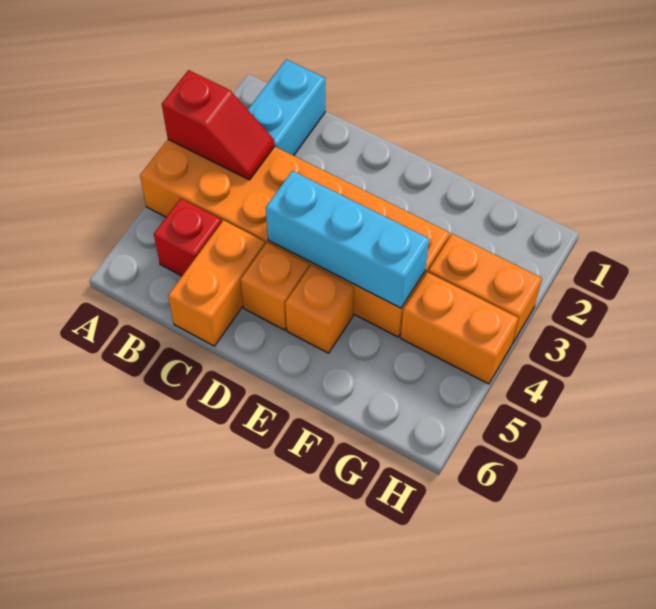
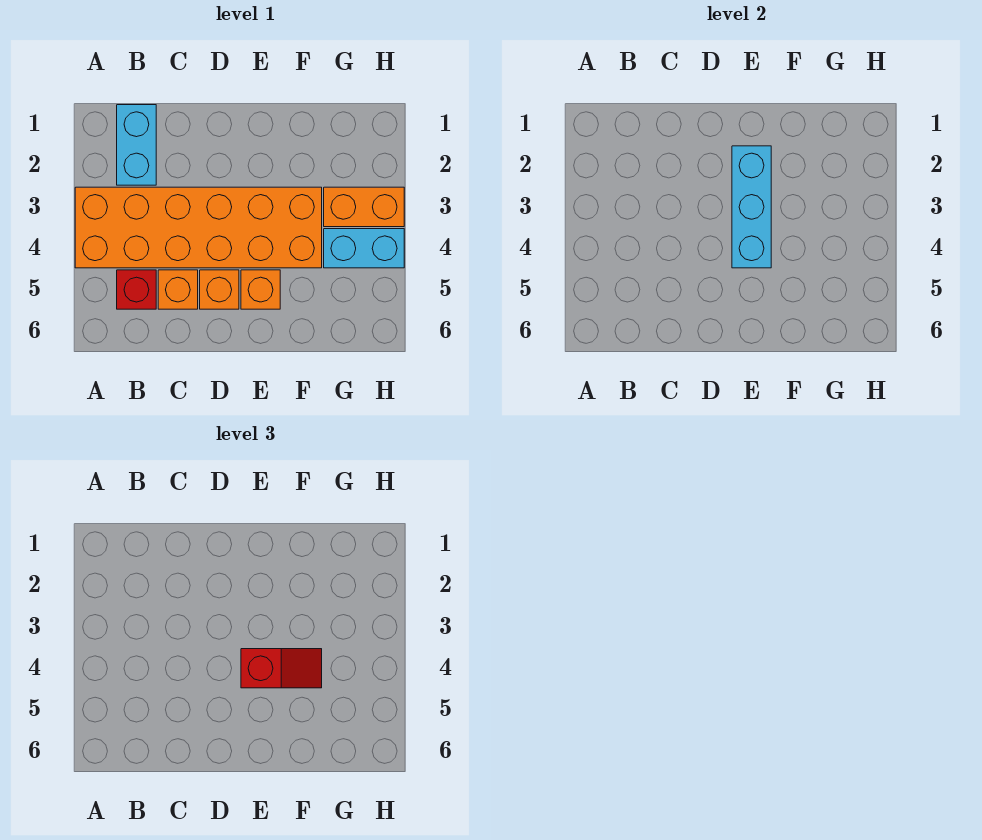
red slope A3:B3 level 2 top A -> red slope E4:F4 level 3 top E
orange brick C5:C6 level 1 -> orange brick C5 level 1
cyan brick D4:F4 level 2 -> cyan brick E2:E4 level 2
orange brick G4:H4 level 1 -> cyan brick G4:H4 level 1

